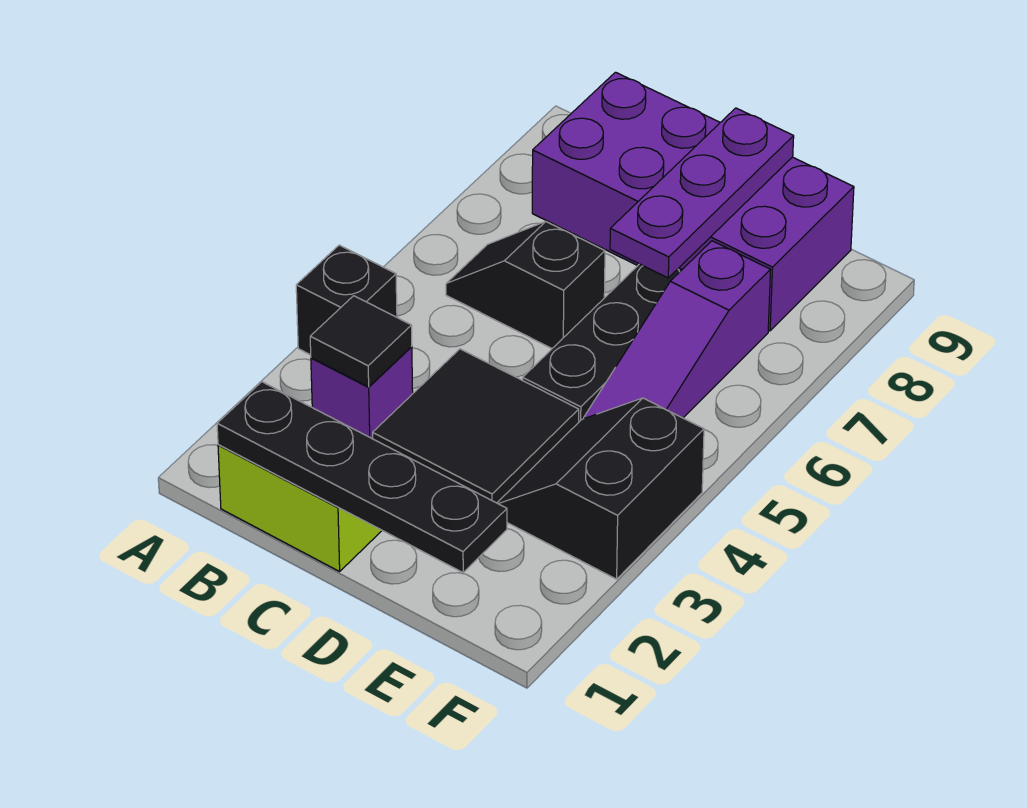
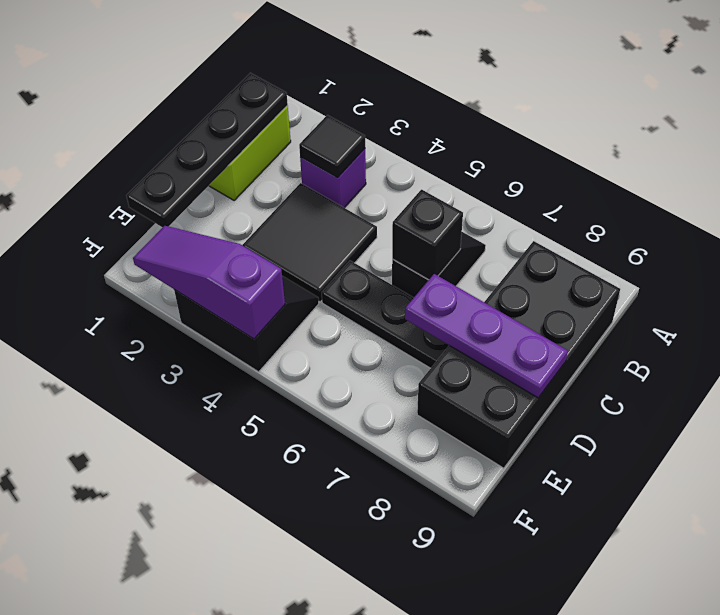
black brick A4 level 1 -> black brick C6 level 2
purple brick B8:E9 level 1 -> black brick B8:E9 level 1
purple slope E5:E7 level 1 top 7 -> purple slope F2:F4 level 2 top 4

